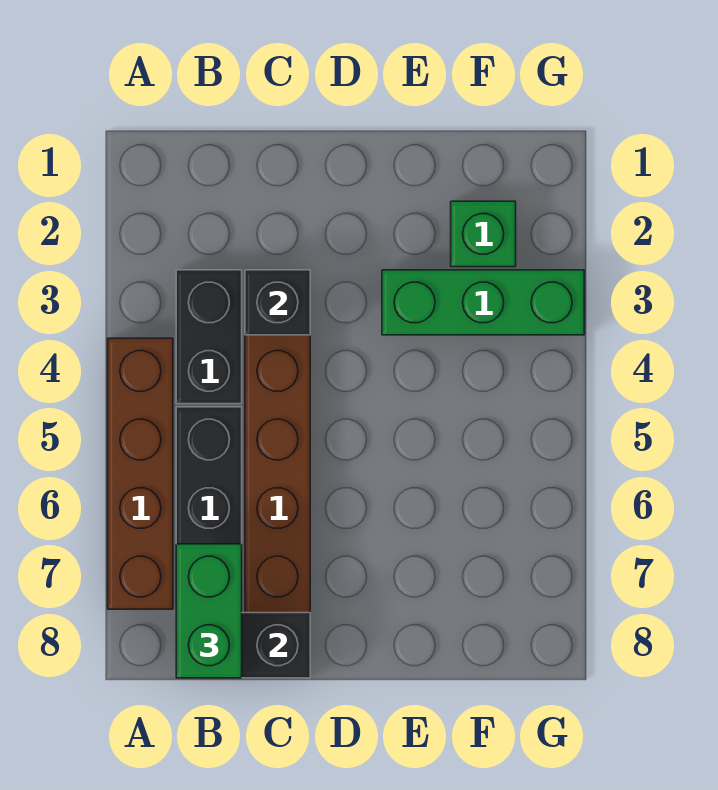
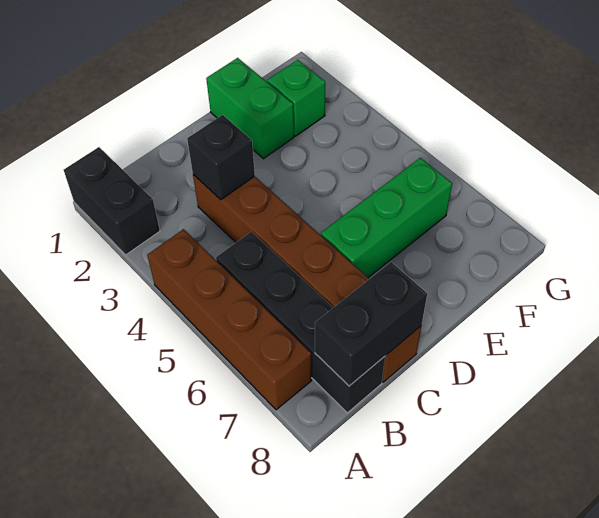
black brick B3:B4 level 1 -> black brick A1:A2 level 1
green brick B7:B8 level 3 -> green brick E1:E2 level 1
green brick E3:G3 level 1 -> green brick D6:F6 level 1

